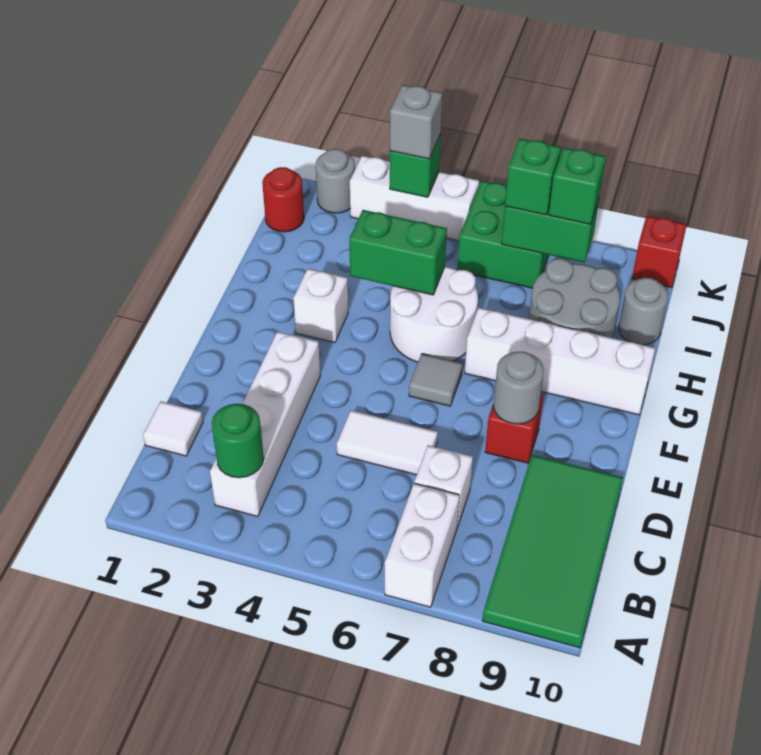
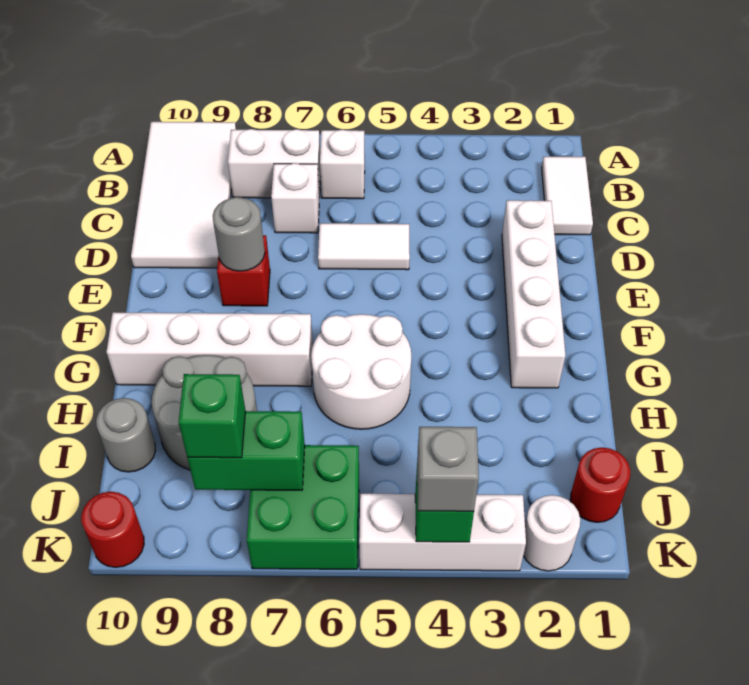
white brick A7:B7 level 1 -> white brick B7:B8 level 1
green tile A9:D10 level 1 -> white tile A9:D10 level 1
white brick B3:E3 level 1 -> white brick D2:G2 level 1
green round brick B3 level 2 -> none
white tile C1 level 1 -> white tile B1:C1 level 1
grey tile F6 level 1 -> none
white brick G3 level 1 -> white brick B6 level 1
green brick H4:H5 level 2 -> none
green brick J7 level 3 -> none
grey round brick K2 level 1 -> white round brick K2 level 1
red brick K10 level 1 -> red round brick K10 level 1

